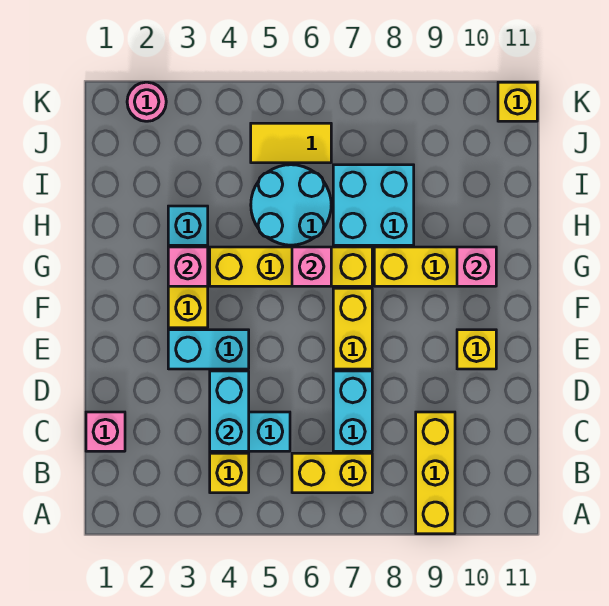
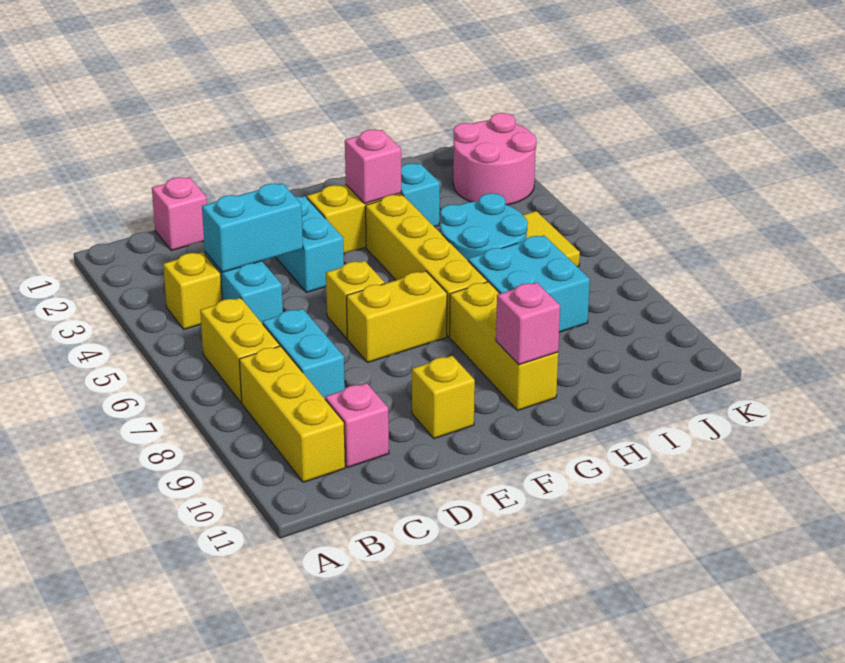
yellow brick A9:C9 level 1 -> yellow brick B8:B10 level 1
cyan brick C7:D7 level 1 -> cyan brick C7:C8 level 1
pink brick G6 level 2 -> pink brick C10 level 1
pink round brick K2 level 1 -> pink round brick J2:K3 level 1
yellow brick K11 level 1 -> yellow brick E6 level 1

